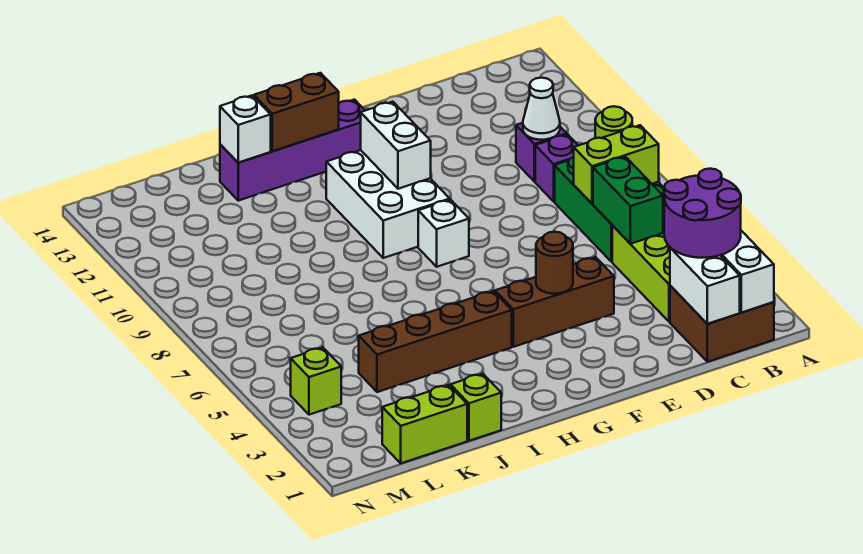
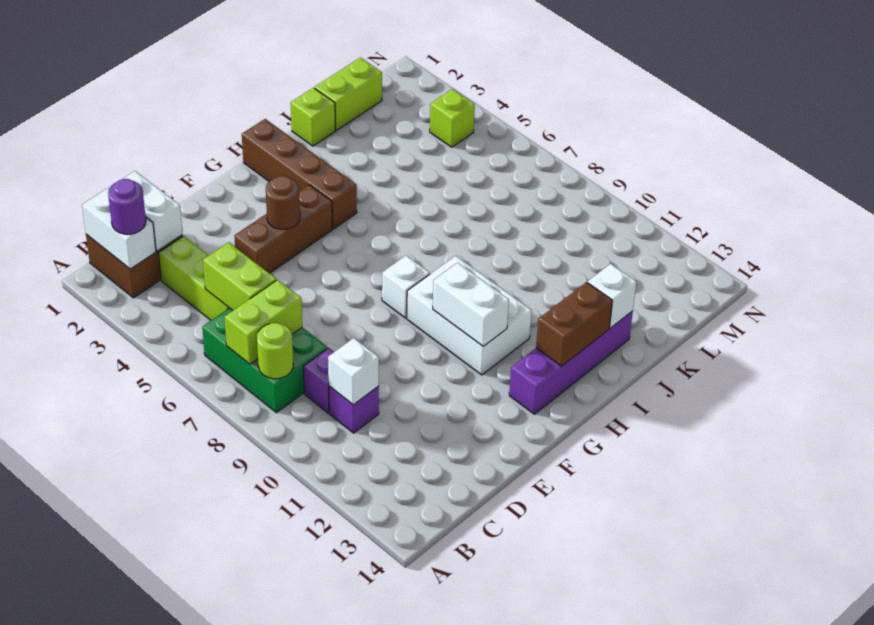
purple round brick B2:C3 level 3 -> purple round brick B2 level 3
green brick C5:C6 level 2 -> lime brick C5:C6 level 2
white cone C10 level 2 -> white brick C10 level 2
brown brick H4:K4 level 1 -> brown brick H1:H4 level 1

